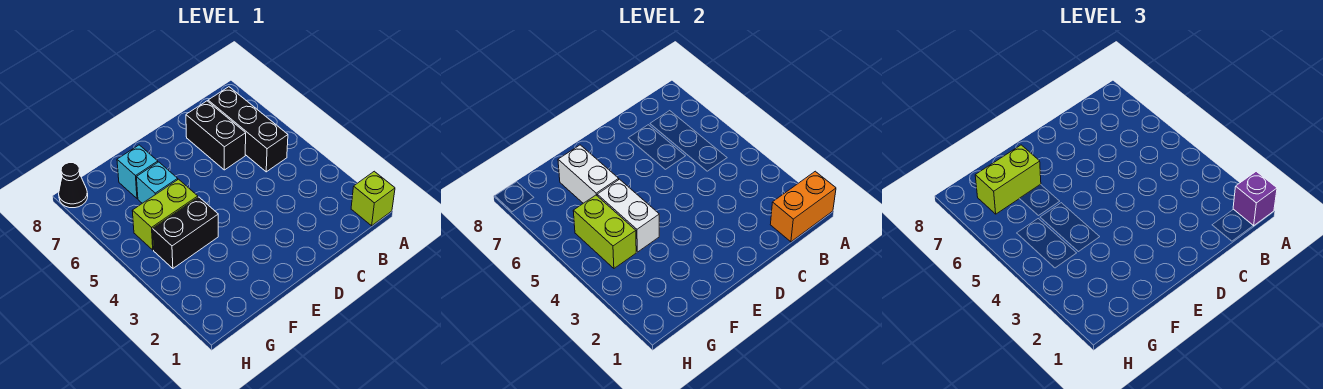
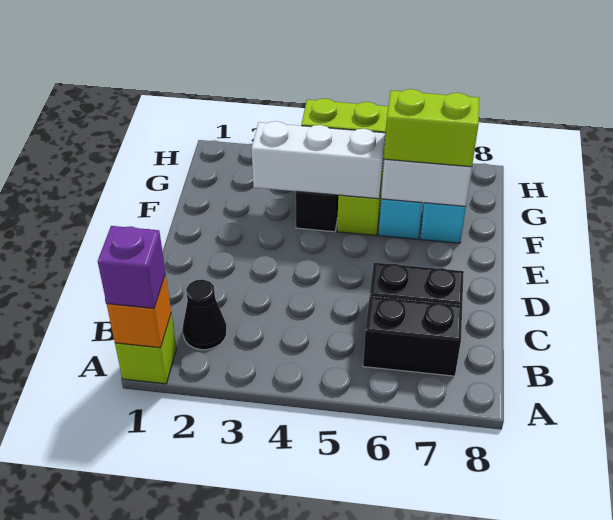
orange brick A1:B1 level 2 -> orange brick A1 level 2
black brick B5:B7 level 1 -> black brick B6:B7 level 1
white brick F4:F5 level 2 -> white brick F3:F5 level 2
lime brick F7:G7 level 3 -> lime brick F6:F7 level 3
black cone H8 level 1 -> black cone B2 level 1

